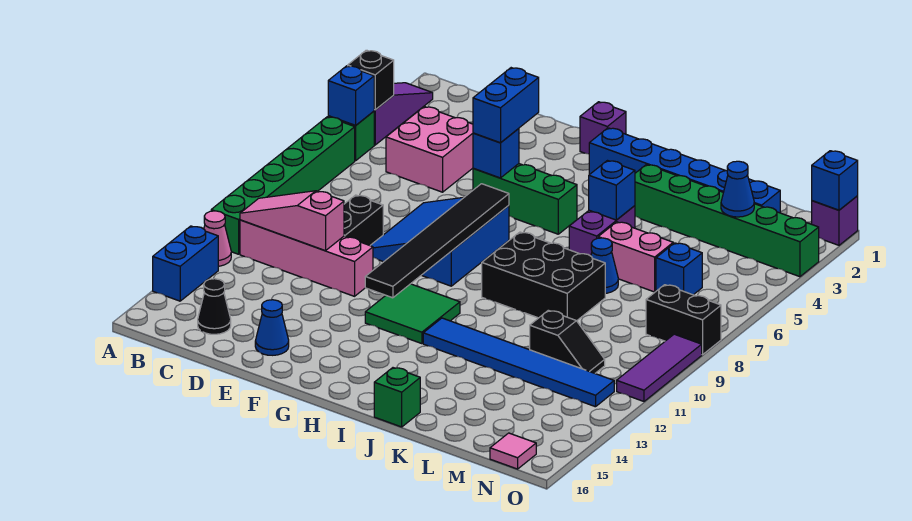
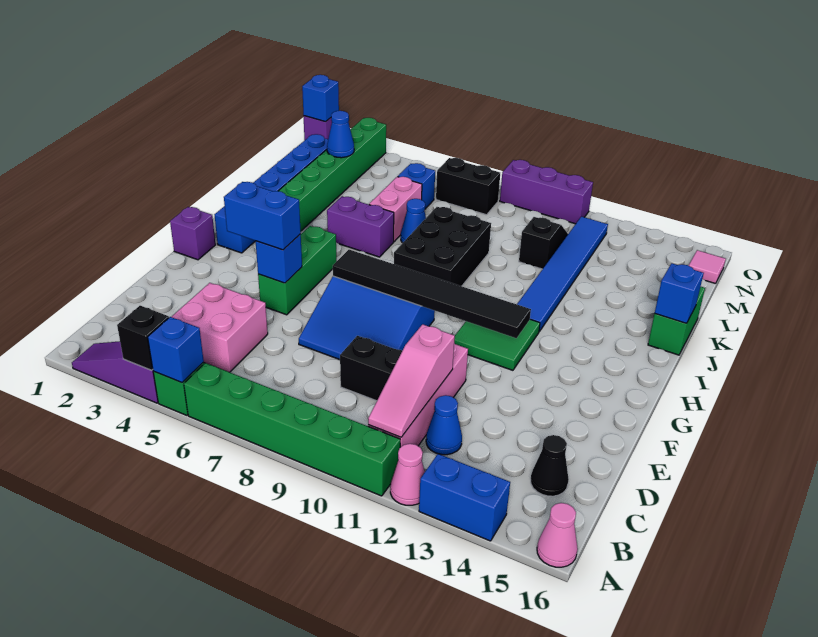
none -> pink cone A16 level 1
blue cone E15 level 1 -> blue cone C12 level 1
blue brick J5 level 2 -> blue brick J16 level 2
green brick J16 level 1 -> green brick J16:K16 level 1
black brick N8:O8 level 1 -> black brick N7:N8 level 1
purple tile O9:O11 level 1 -> purple brick O9:O11 level 1

